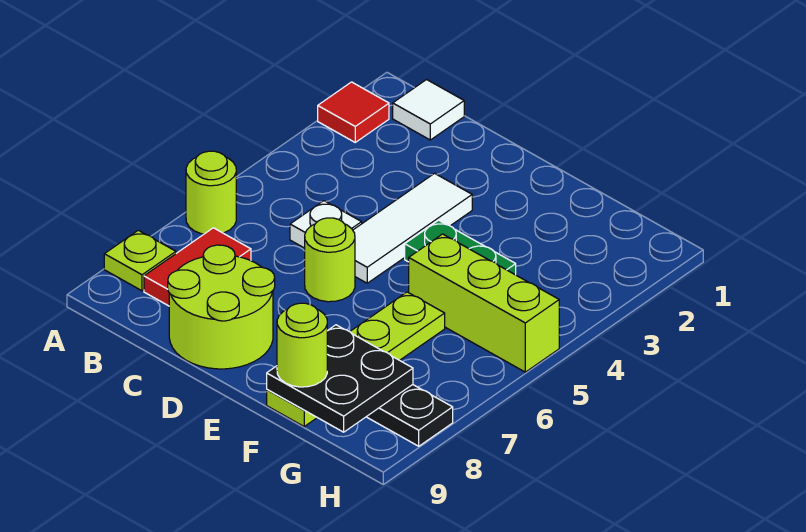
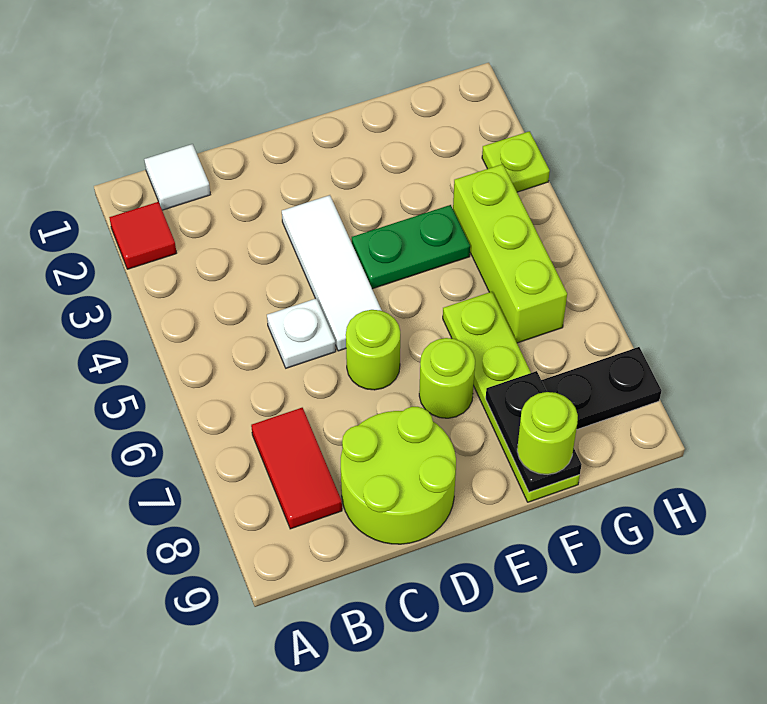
lime round brick A6 level 1 -> lime round brick E7 level 1
lime plate A8 level 1 -> lime plate H3 level 1
lime brick F5:H5 level 1 -> lime brick G4:G6 level 1
black plate F8:G9 level 2 -> black plate F8:F9 level 2

